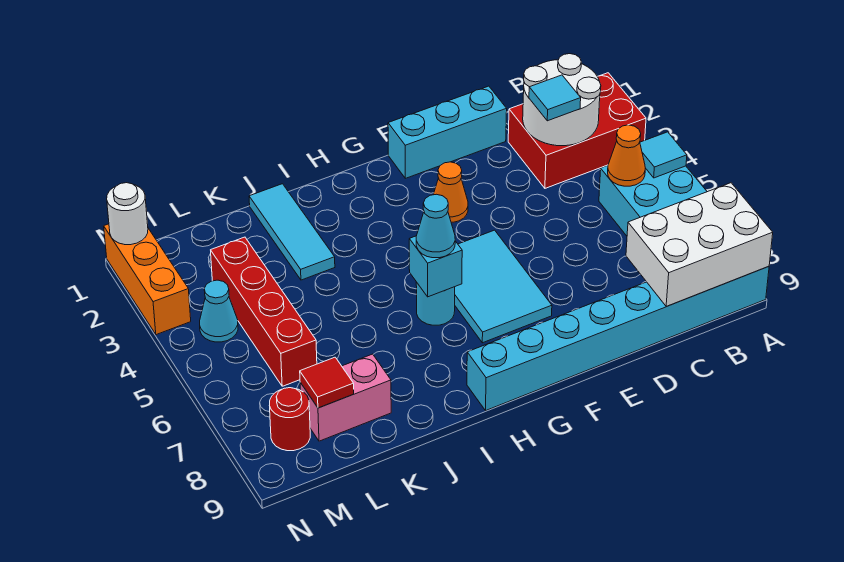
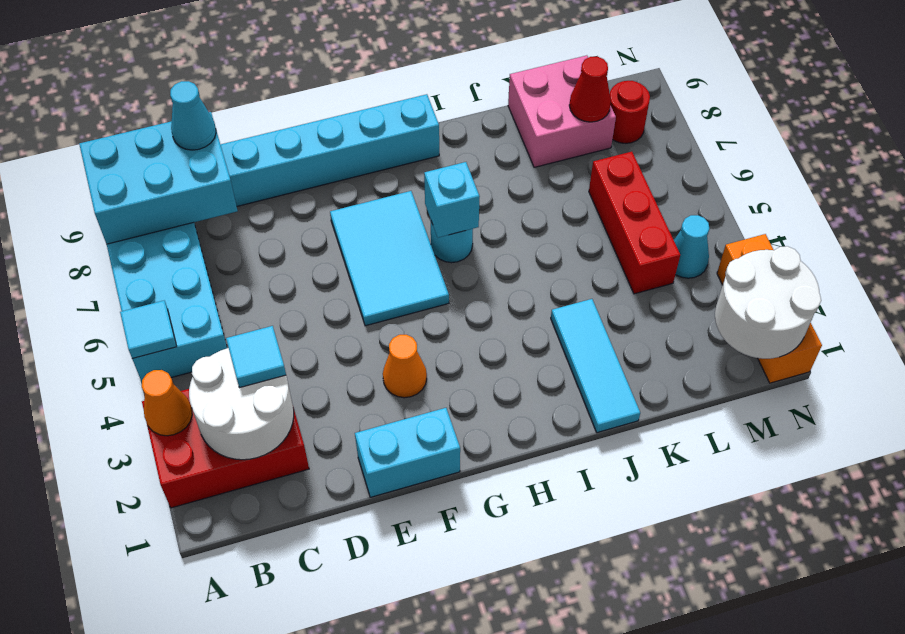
white brick A8:C9 level 2 -> cyan brick A8:C9 level 2
orange cone B5 level 2 -> orange cone A3 level 2
cyan brick D1:F1 level 1 -> cyan brick E1:F1 level 1
cyan cone H6 level 3 -> cyan cone C9 level 3
pink brick K8:L8 level 1 -> pink brick K8:L9 level 1
red brick L3:L6 level 1 -> red brick L4:L6 level 1
red tile L8 level 2 -> red cone L8 level 2
white round brick N1 level 2 -> white round brick M1:N2 level 2

